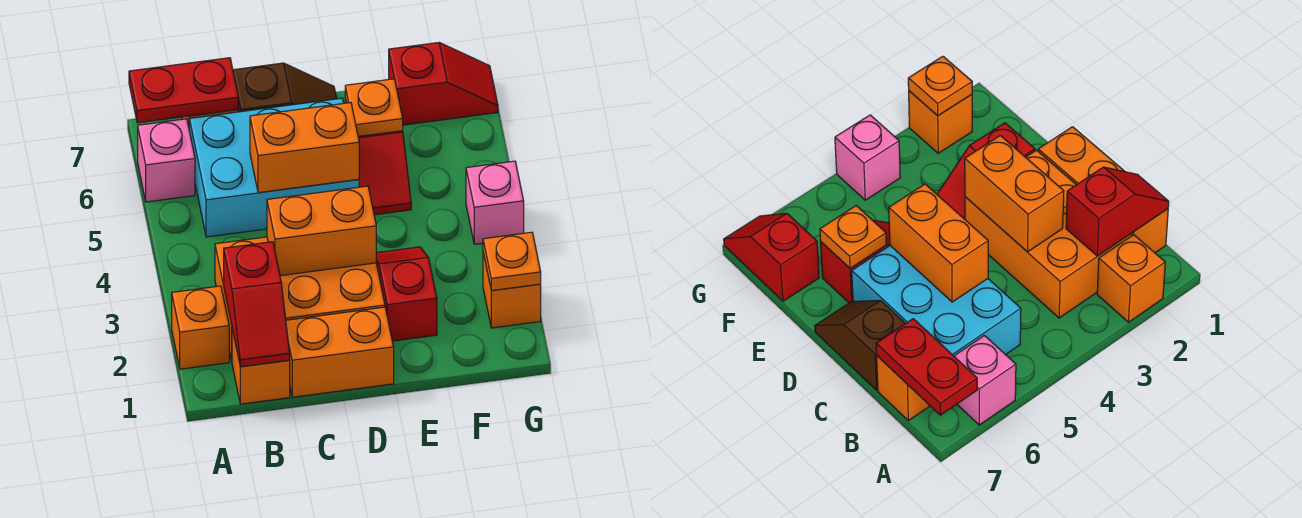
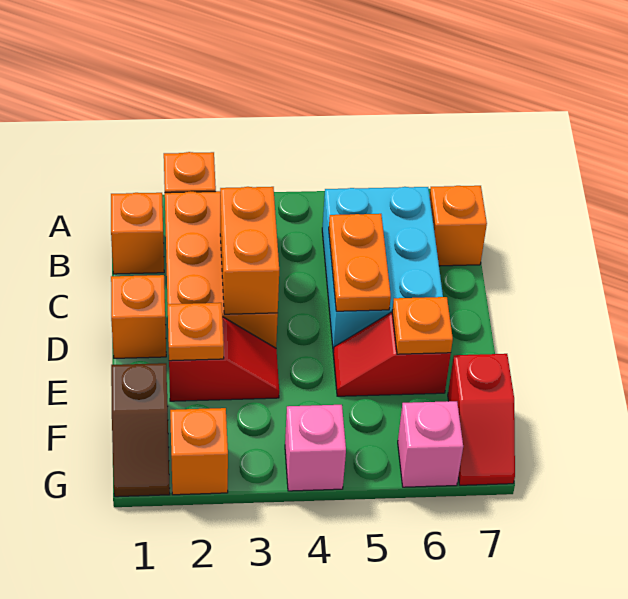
pink brick A6 level 1 -> pink brick G6 level 1
red plate A7:B7 level 2 -> none
red slope B1:B2 level 2 top 2 -> none
orange brick C1:D1 level 1 -> orange brick D1 level 1
orange brick C5:D5 level 2 -> orange plate C5:D5 level 2
brown slope C7:D7 level 1 top C -> brown slope F1:G1 level 1 top F
orange plate G2 level 2 -> orange plate E2 level 2

